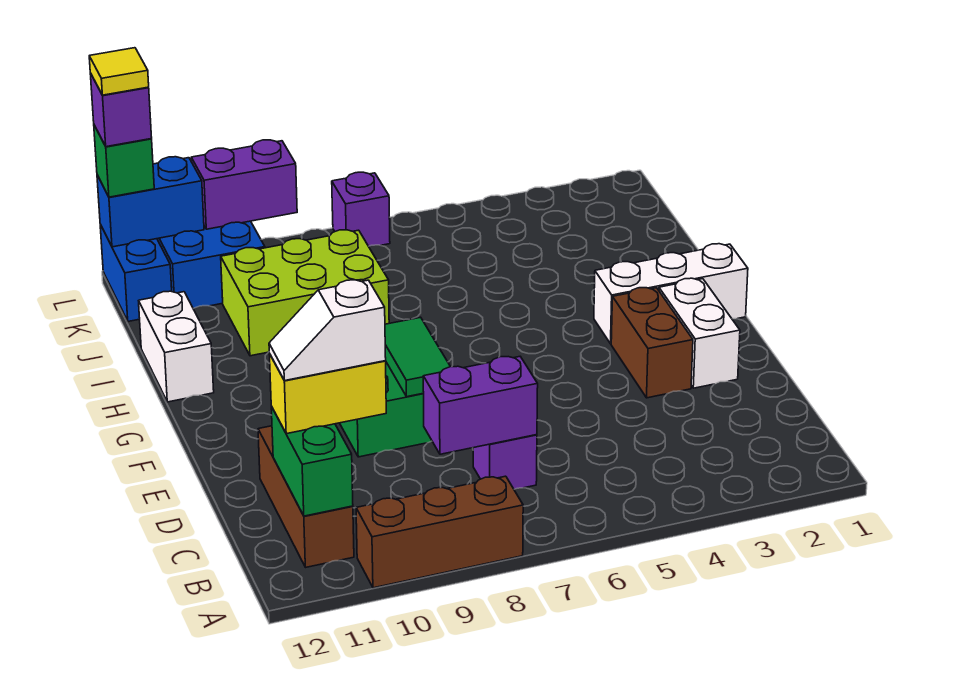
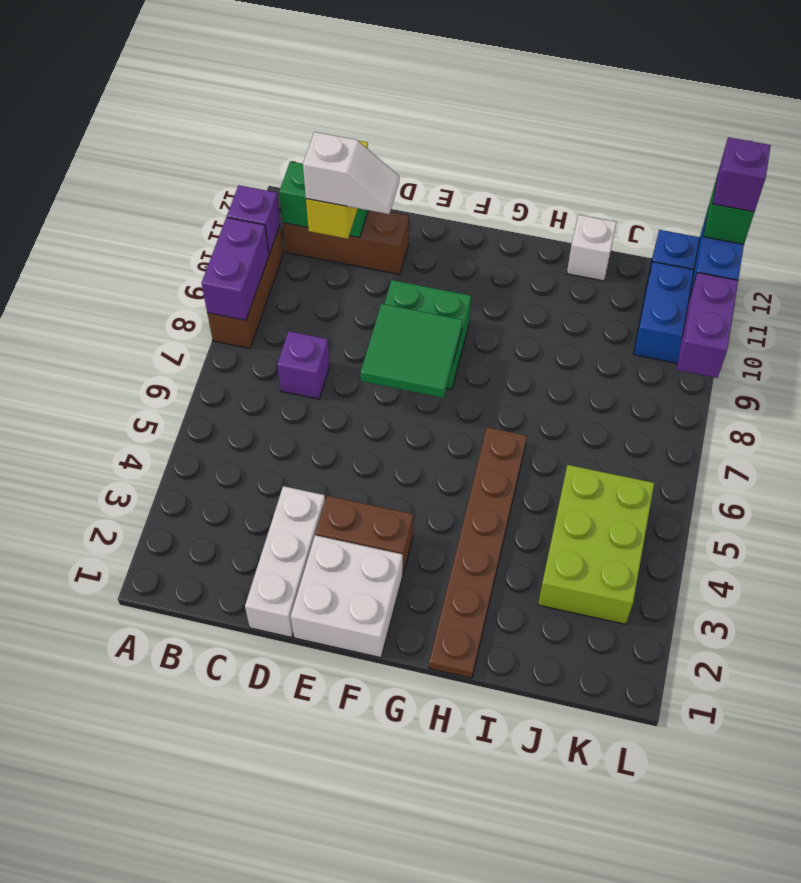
purple brick C7:C8 level 2 -> purple brick A8:A9 level 2
white slope C10:C11 level 4 top 10 -> white slope C10:D10 level 4 top C
white brick E2:F2 level 1 -> white brick E1:F2 level 1
green tile E8:F8 level 2 -> green tile E7:F8 level 2
white brick G1:G3 level 1 -> white brick D1:D3 level 1
none -> brown plate H1:H6 level 1
white brick H12:I12 level 1 -> white brick I12 level 1
lime brick I8:J10 level 1 -> lime brick J3:K5 level 1
purple brick L7 level 1 -> purple brick A10 level 2
yellow tile L12 level 5 -> none

